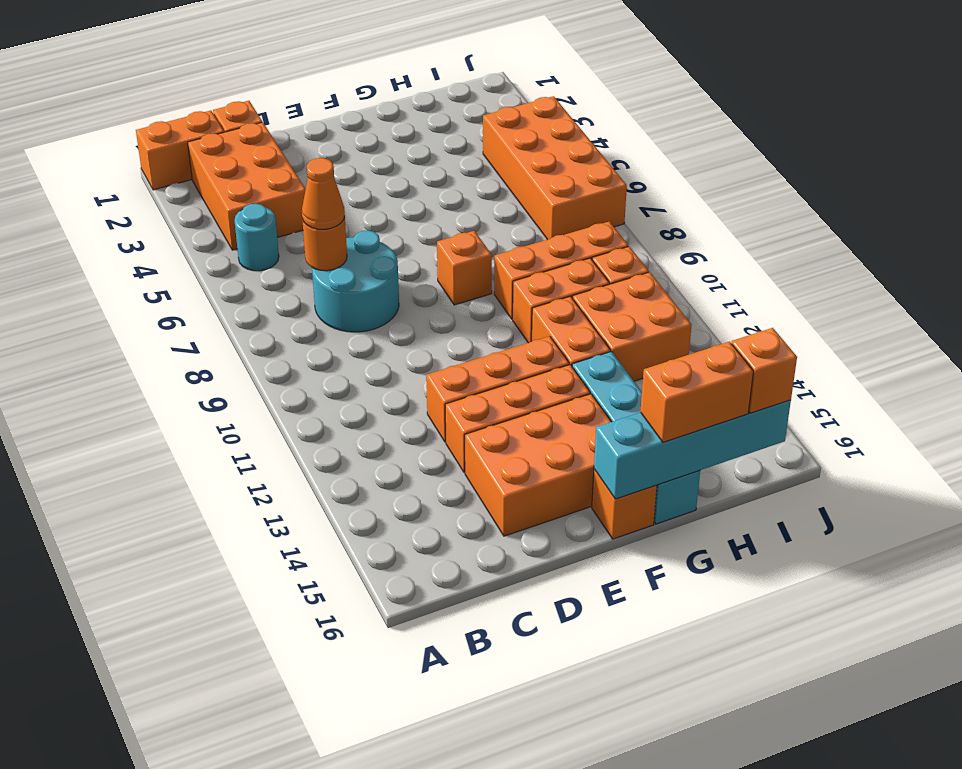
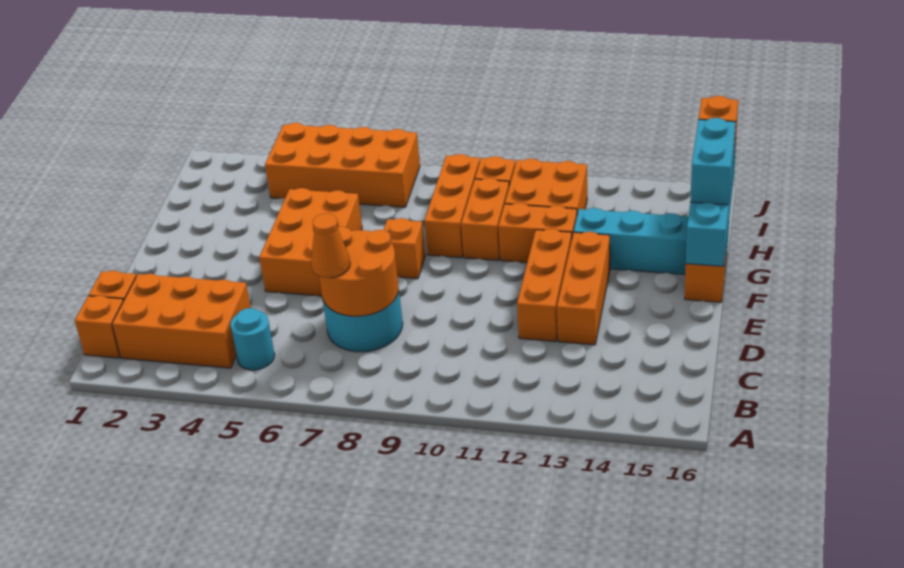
orange brick A1:B1 level 1 -> orange brick B1 level 1
orange round brick C7 level 2 -> orange round brick C7:D8 level 2
orange brick D14:F15 level 1 -> orange brick E5:G6 level 1
orange brick G16:H16 level 3 -> cyan brick G16:H16 level 3

